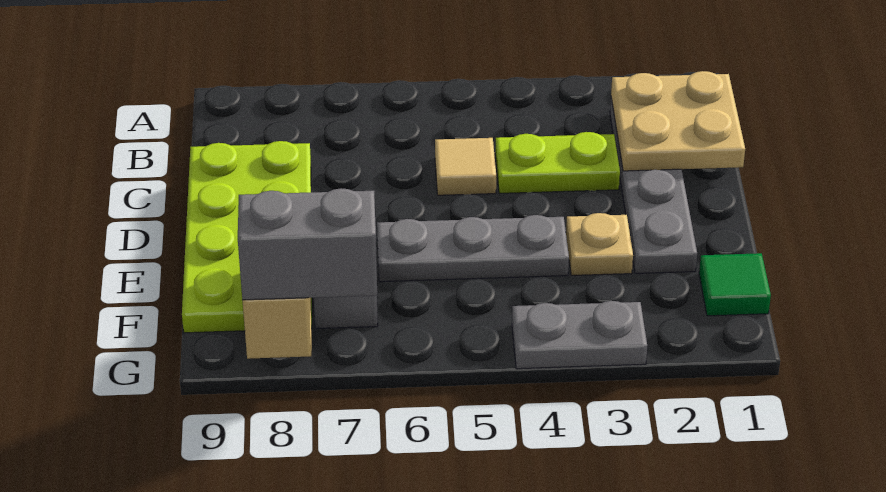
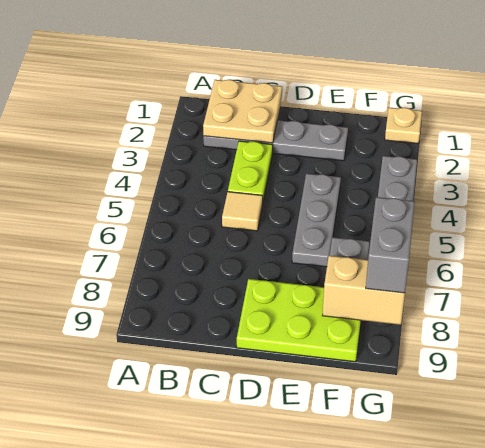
lime plate C8:F9 level 1 -> lime plate D8:F9 level 1
tan plate E3 level 1 -> tan plate G1 level 1
green tile F1 level 1 -> none

